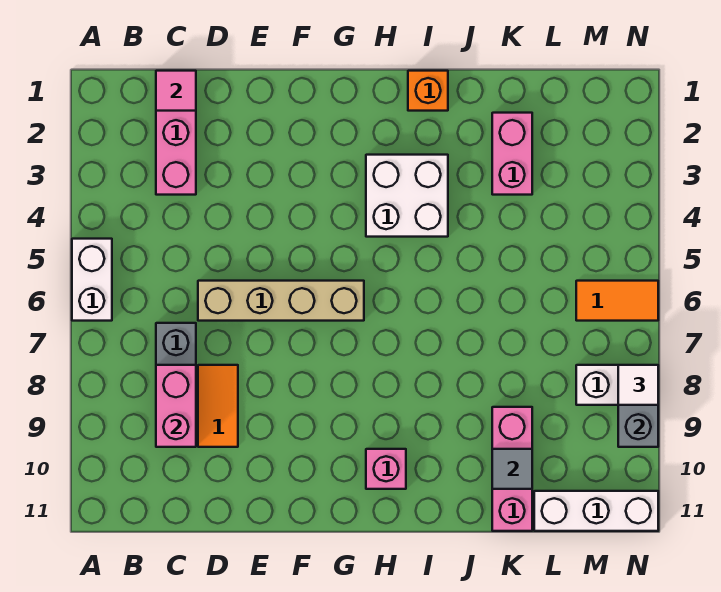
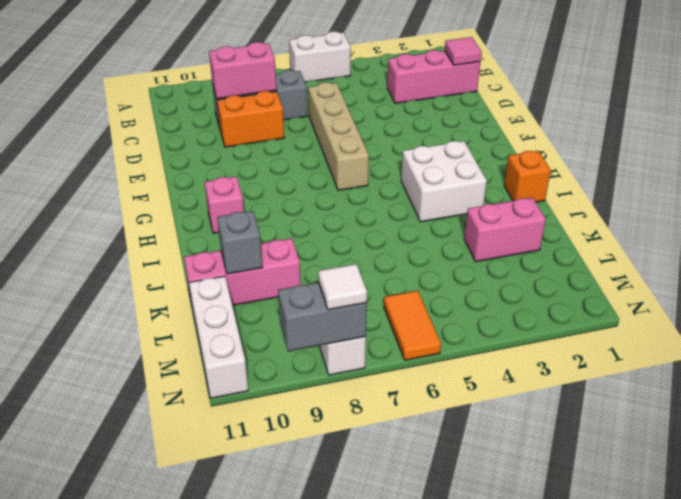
orange tile D8:D9 level 1 -> orange brick D8:D9 level 1
grey tile K10 level 2 -> grey brick K10 level 2

